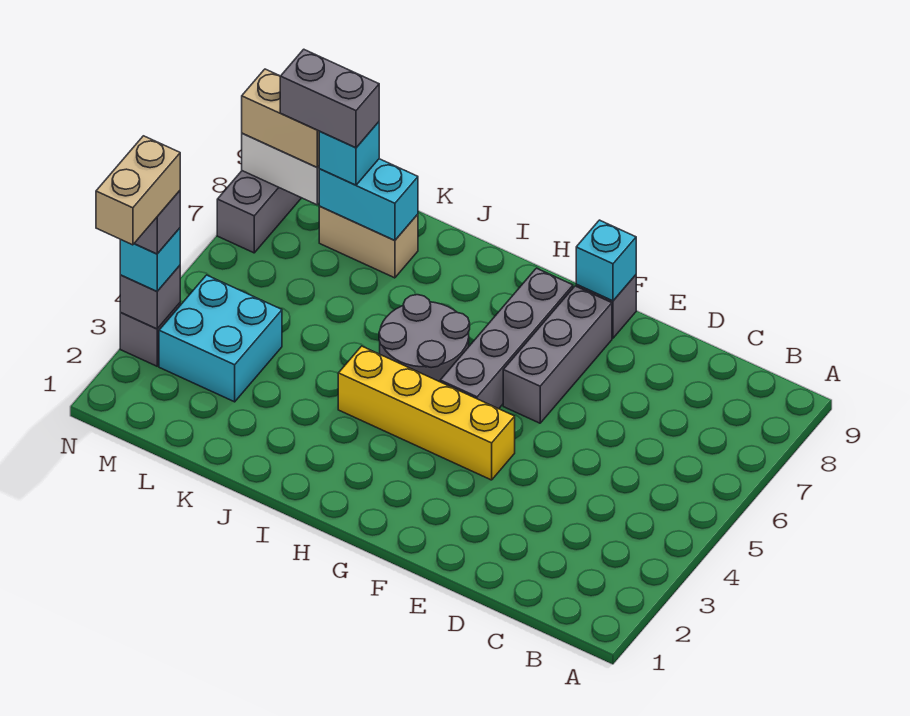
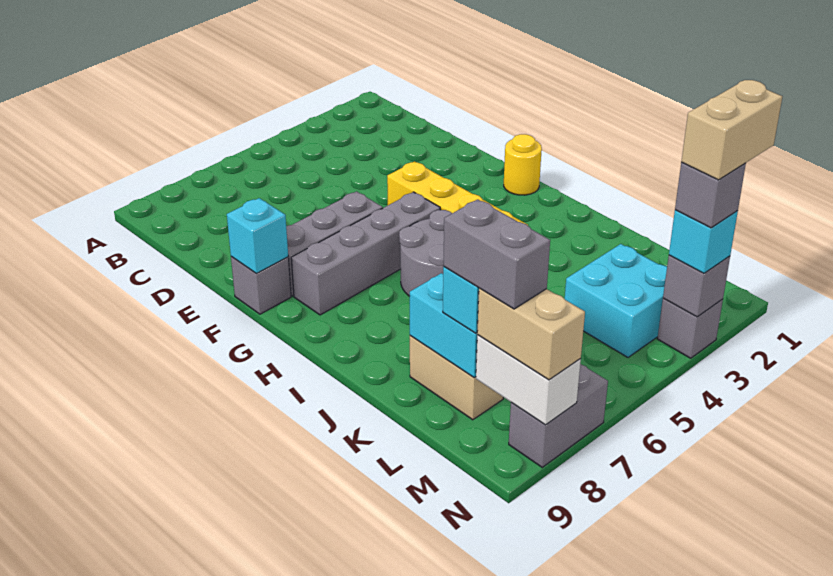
none -> yellow round brick G1 level 1

